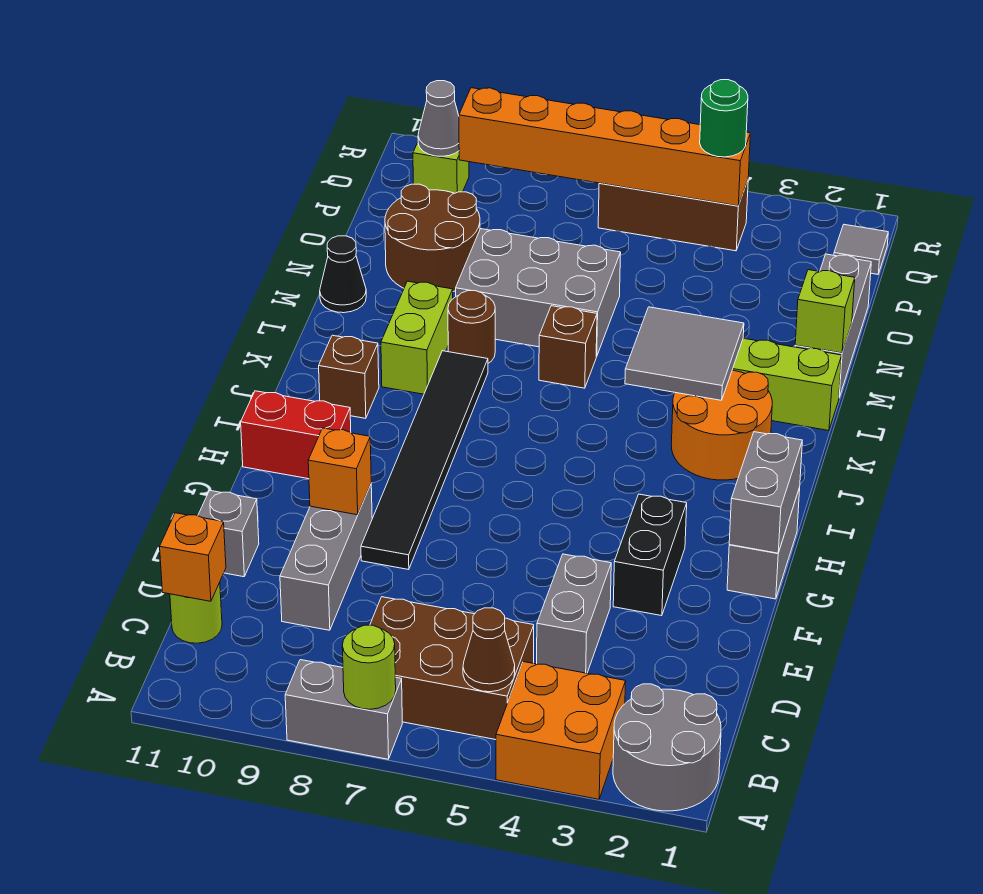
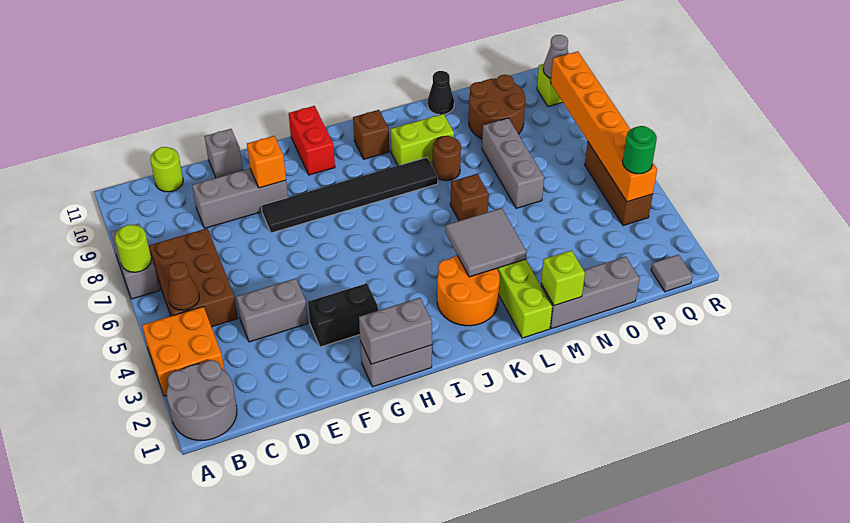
orange brick C11 level 2 -> none
grey brick M6:N8 level 1 -> grey brick N6:N8 level 1

